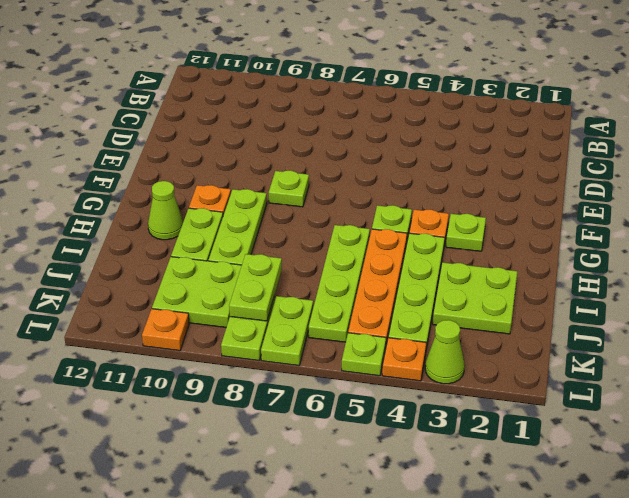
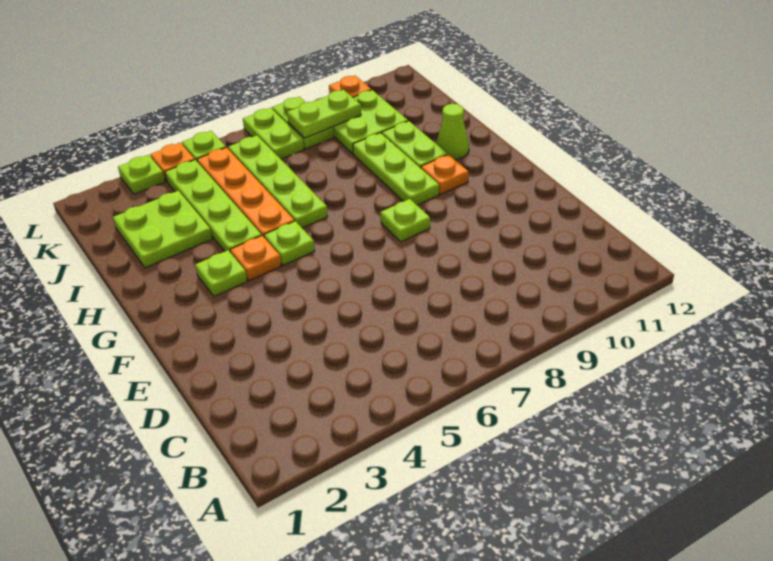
lime plate J8:K8 level 2 -> lime plate K8:K9 level 2
lime cone L3 level 1 -> lime plate L3 level 1

